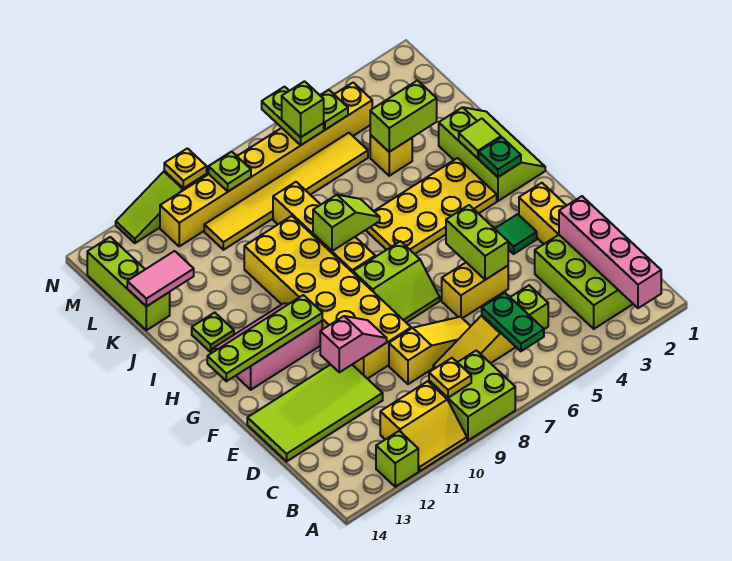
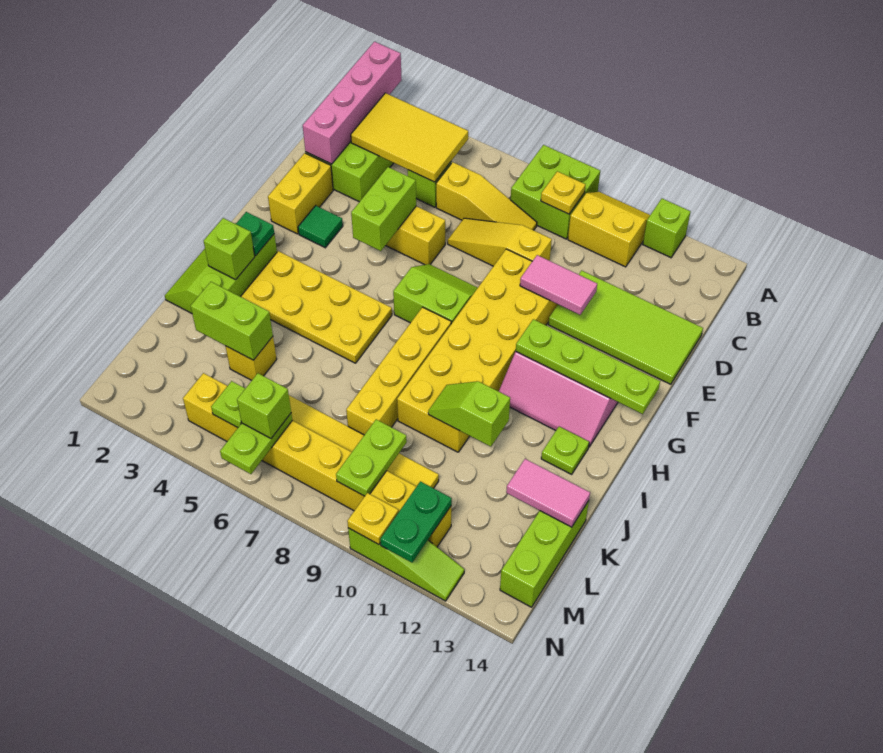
none -> yellow tile B3:C5 level 2
green plate B6:C6 level 2 -> green plate M11:N11 level 2
pink slope E10:E11 level 2 top 11 -> pink tile E10:E11 level 2
lime tile I2 level 2 -> lime brick I2 level 2
lime slope I7:I8 level 2 top 8 -> lime slope J10:J11 level 2 top 11
lime plate M9 level 2 -> lime plate L9:M9 level 2

